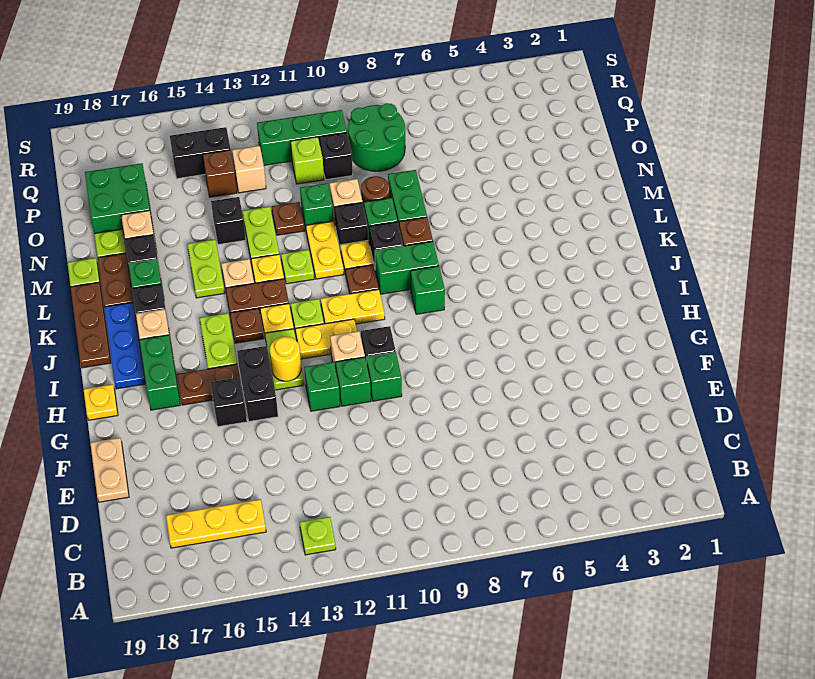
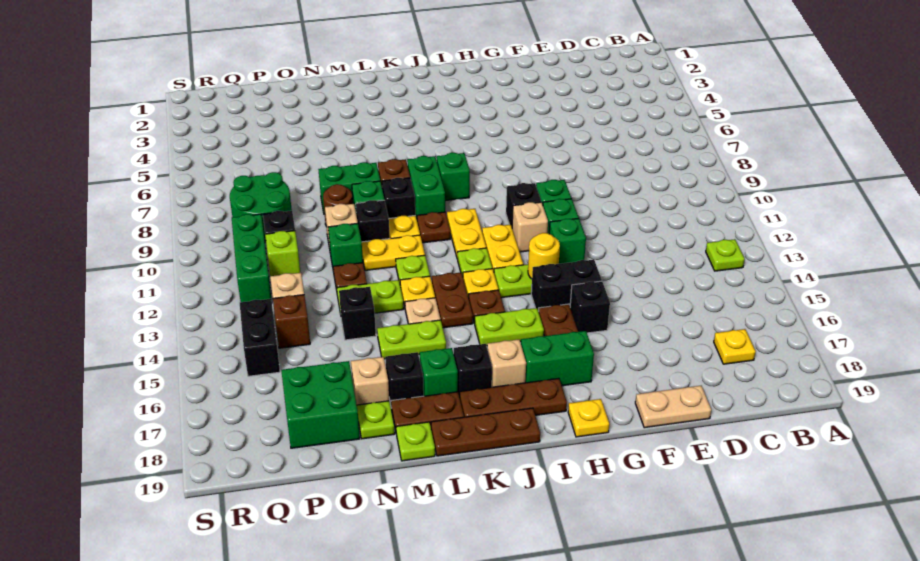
yellow plate C15:C17 level 1 -> yellow plate C17 level 1
blue plate I18:K18 level 1 -> brown plate I18:K18 level 1

